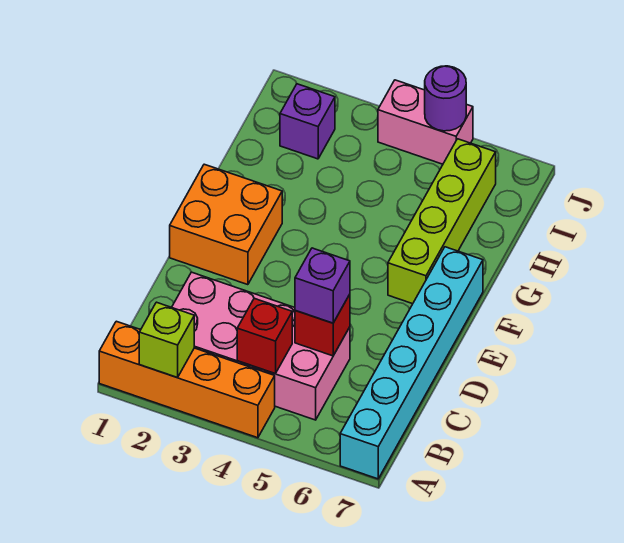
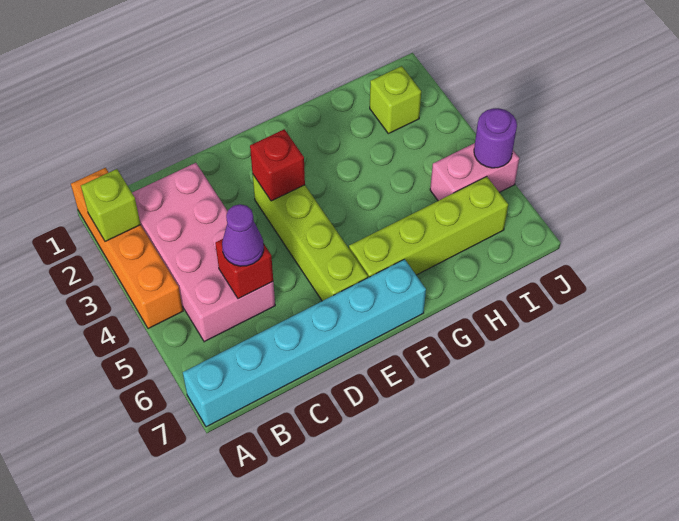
red brick B4 level 2 -> red brick E3 level 2
purple brick C5 level 3 -> purple cone C5 level 3
orange brick E1:F2 level 1 -> none
none -> lime brick E3:E6 level 1
purple brick I2 level 1 -> lime brick I2 level 1
pink brick J4:J5 level 1 -> pink brick I5:J5 level 1

